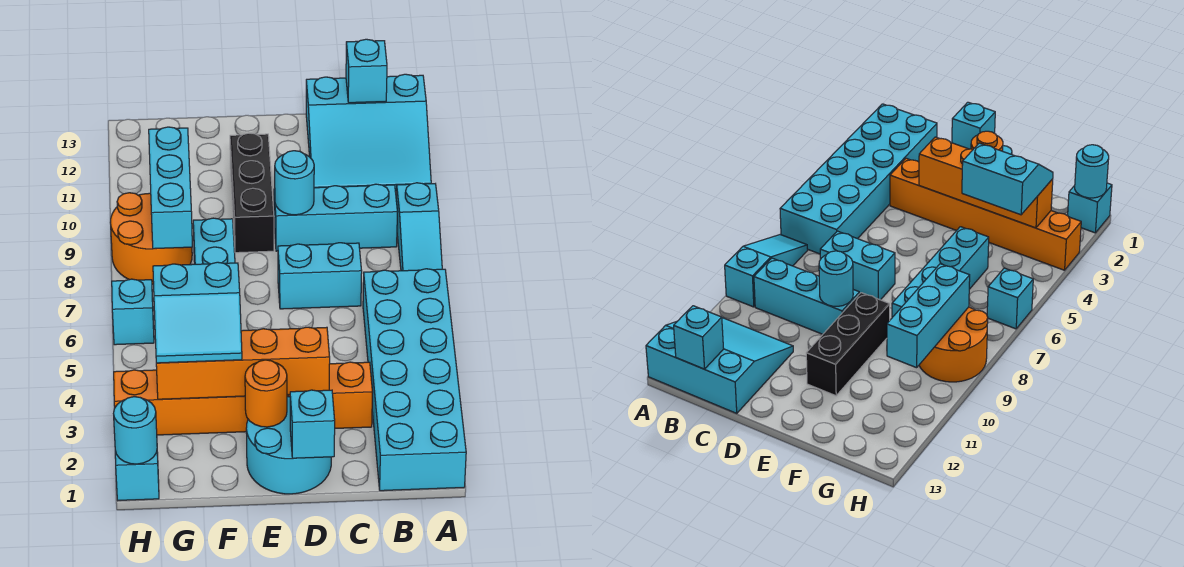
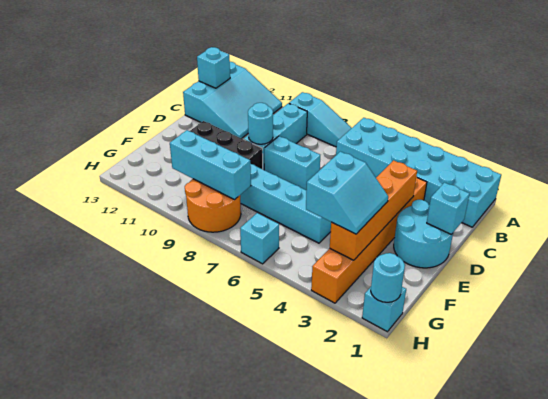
cyan brick C7:D7 level 1 -> cyan brick D7:D8 level 1
orange round brick E2 level 2 -> none

